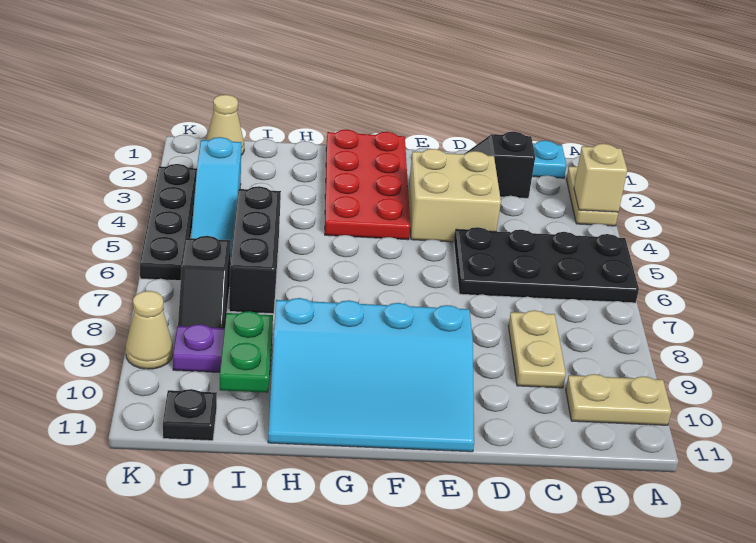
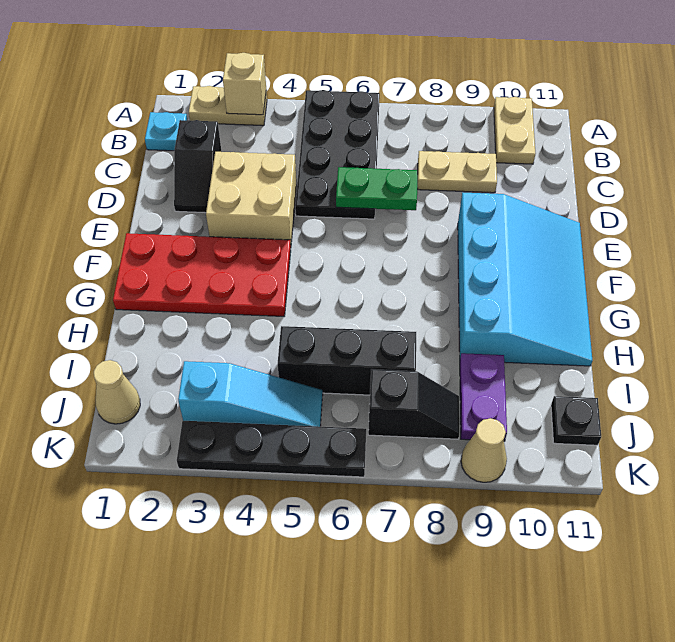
green plate I9:I10 level 2 -> green plate D6:D7 level 2

